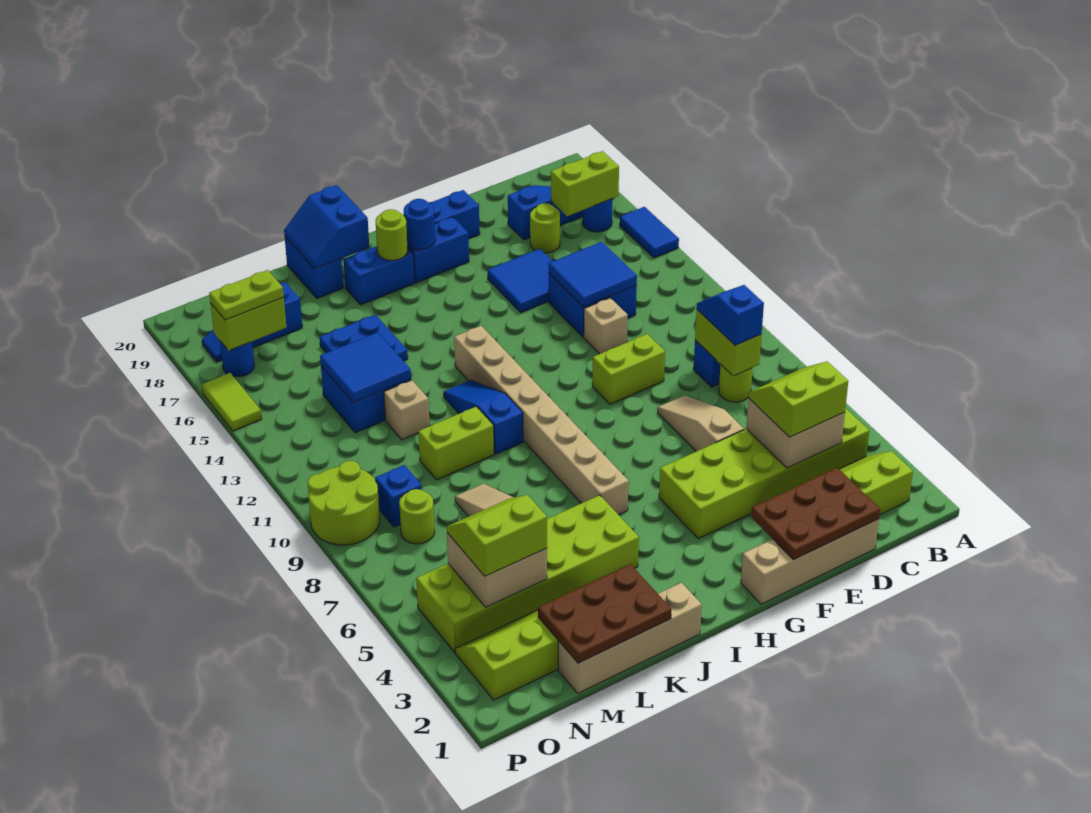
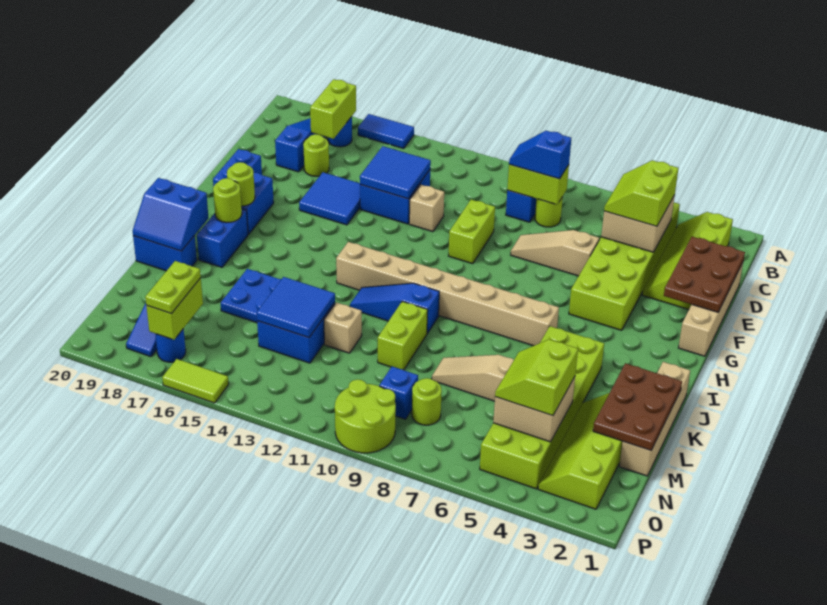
blue round brick H18 level 2 -> lime round brick H18 level 2

